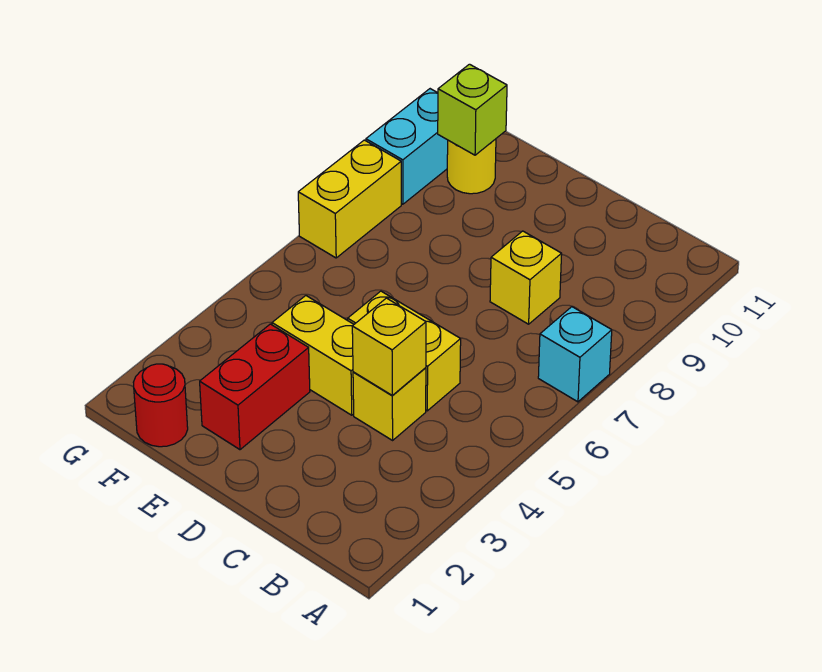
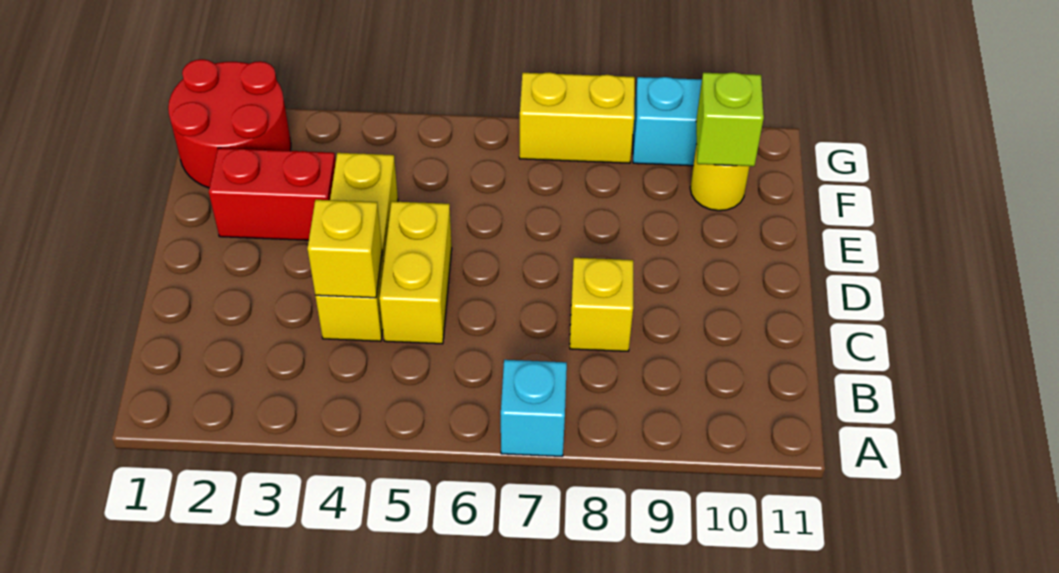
red round brick F1 level 1 -> red round brick F1:G2 level 1

